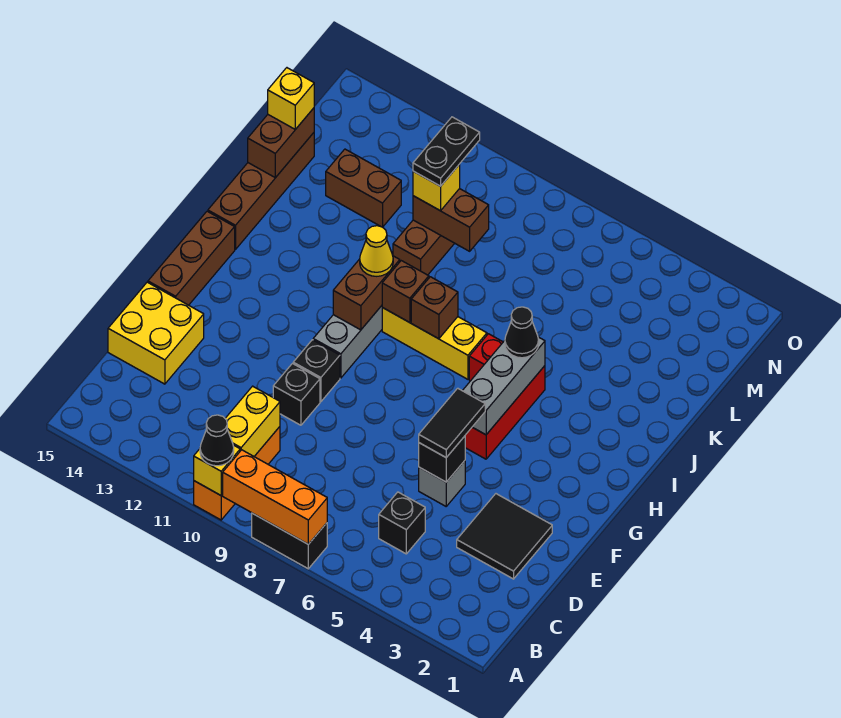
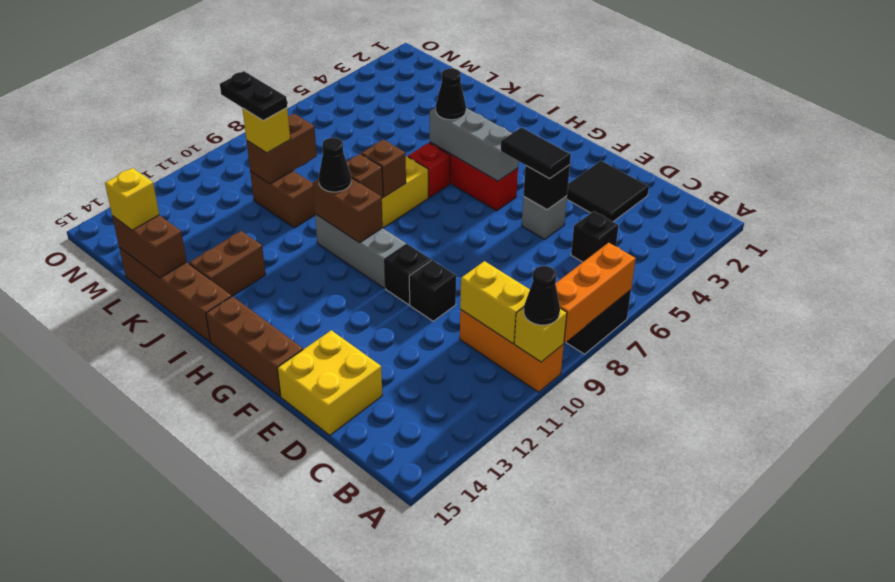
yellow cone I10 level 3 -> black cone I10 level 3
brown brick L12:L13 level 1 -> brown brick J13:J14 level 1

